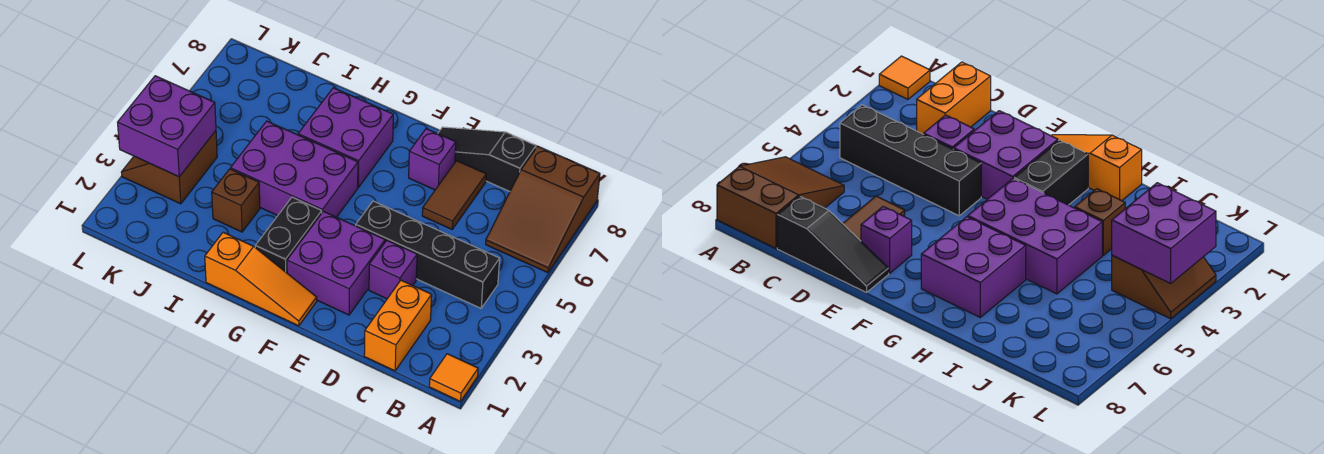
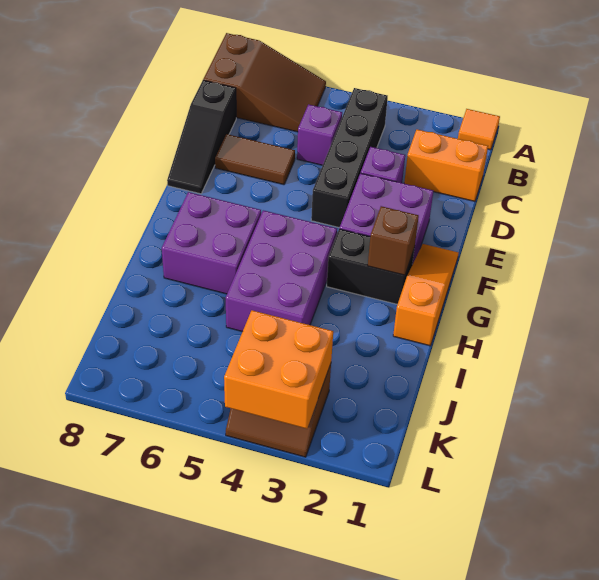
purple brick E7 level 1 -> purple brick C5 level 1
brown brick I3 level 1 -> brown brick G2 level 2
purple brick K3:L4 level 2 -> orange brick K3:L4 level 2

